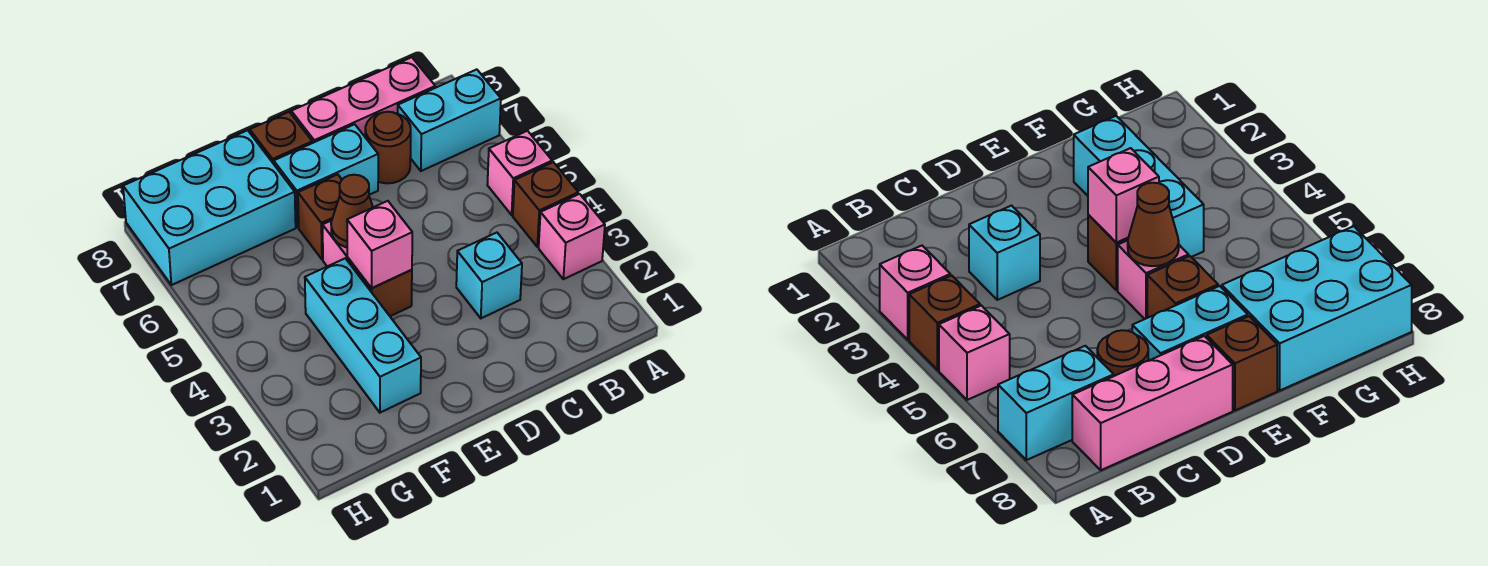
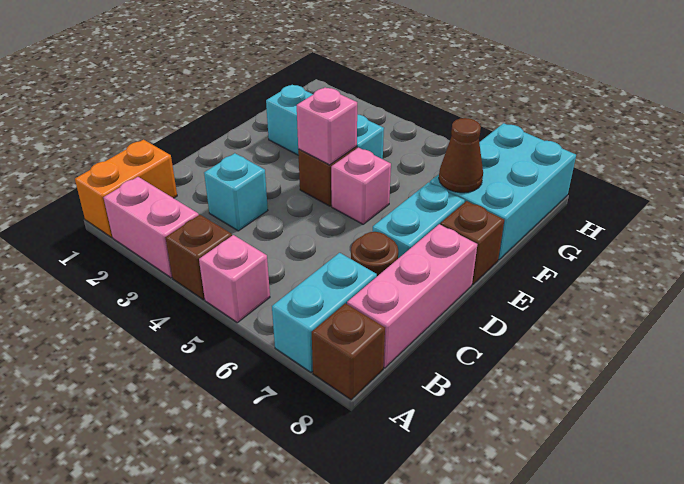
none -> orange brick A1:B1 level 1
pink brick A3 level 1 -> pink brick A2:A3 level 1
brown cone E5 level 2 -> brown cone F7 level 2
brown brick E6 level 1 -> brown brick A8 level 1

